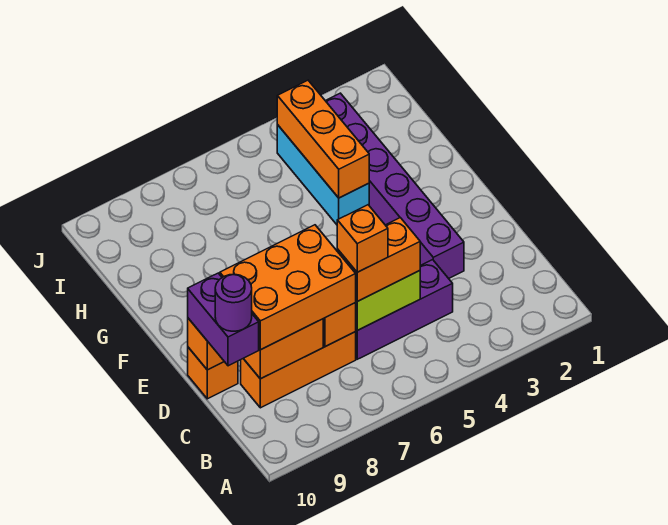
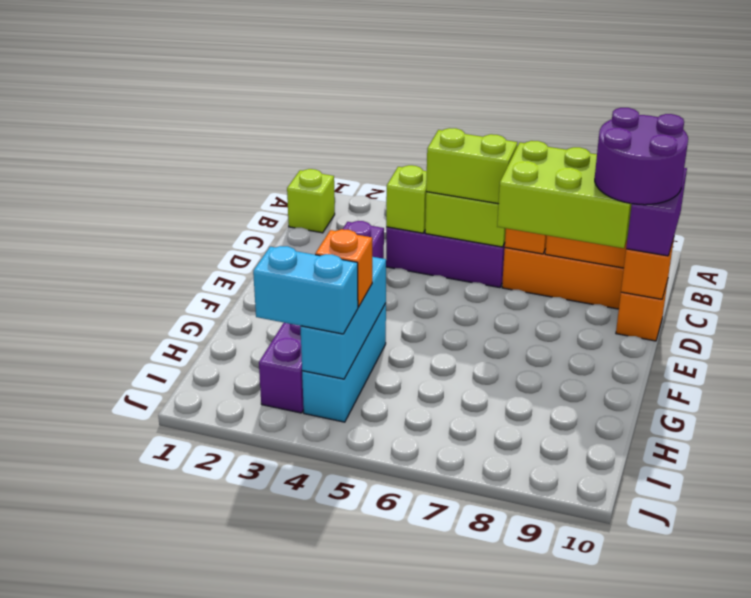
none -> lime brick B1 level 1
none -> lime brick C4 level 2
orange brick C5:C6 level 3 -> lime brick C5:C6 level 3
orange brick C6 level 4 -> orange brick H4 level 3
orange brick C7:D9 level 3 -> lime brick C7:D9 level 3
purple round brick C10 level 4 -> purple round brick C9:D10 level 4
orange brick G4:I4 level 2 -> cyan brick G4:I4 level 2
none -> cyan brick I3:I4 level 3

